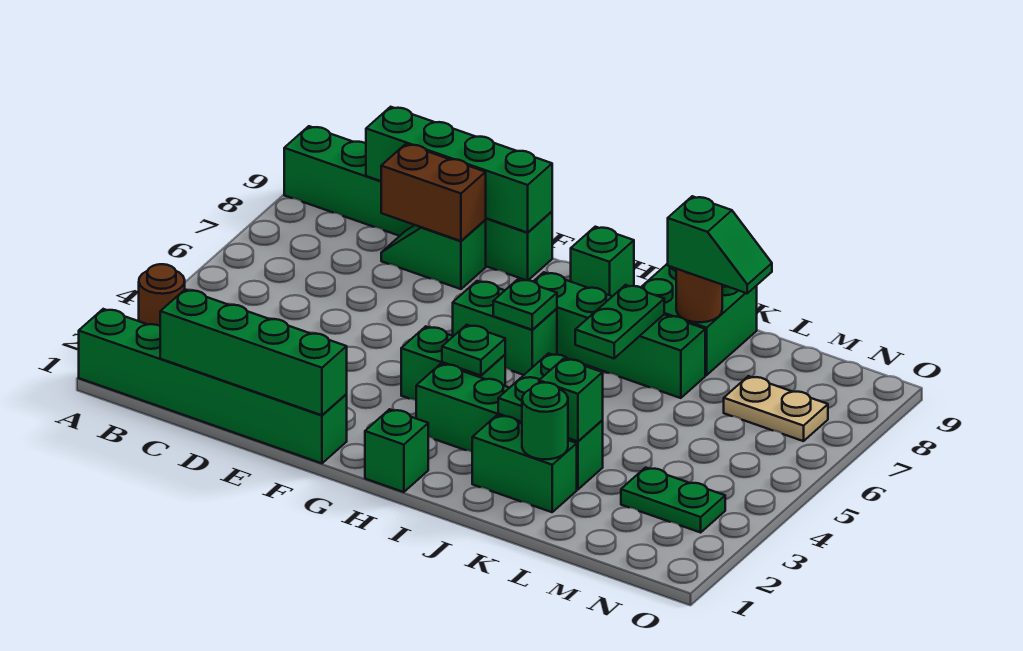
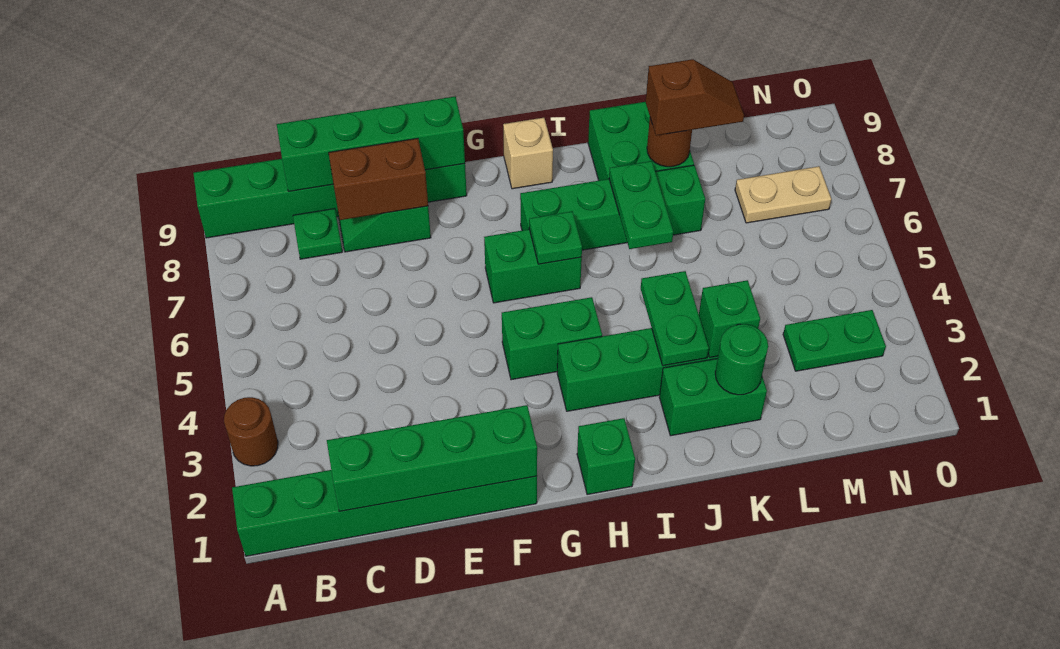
green plate H4 level 2 -> green plate C8 level 1
green brick H9 level 1 -> tan brick H9 level 1
green slope K8:L8 level 3 top K -> brown slope K8:L8 level 3 top K

